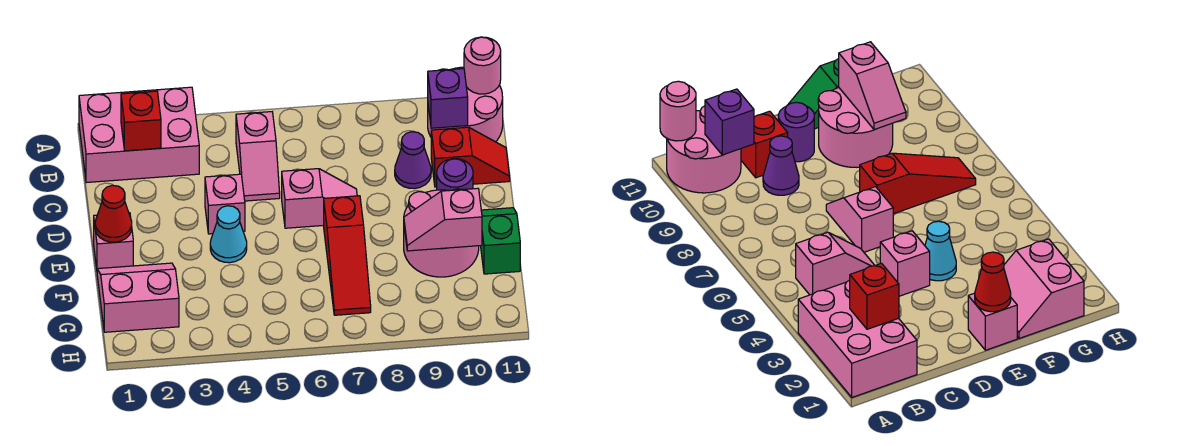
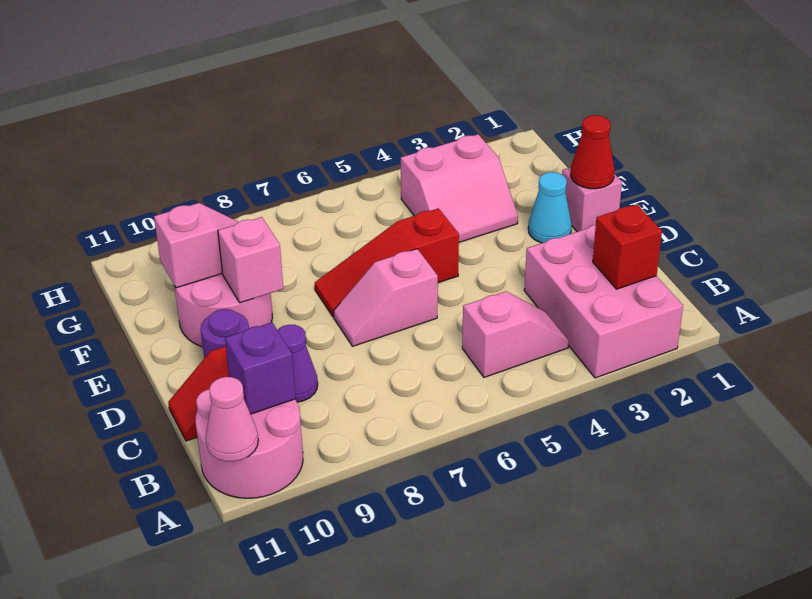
pink brick A1:B3 level 1 -> pink brick A2:C3 level 1
pink round brick A11 level 2 -> pink cone A11 level 2
pink slope B5:C5 level 1 top B -> pink slope B4:B5 level 1 top 5
pink brick D4 level 1 -> pink brick E9 level 2
cyan cone E4 level 1 -> cyan cone E2 level 1
red slope E7:G7 level 1 top E -> red slope E5:E7 level 1 top 5
green slope E11:F11 level 1 top F -> none
pink slope F1:G2 level 1 top G -> pink slope F3:G4 level 1 top G

